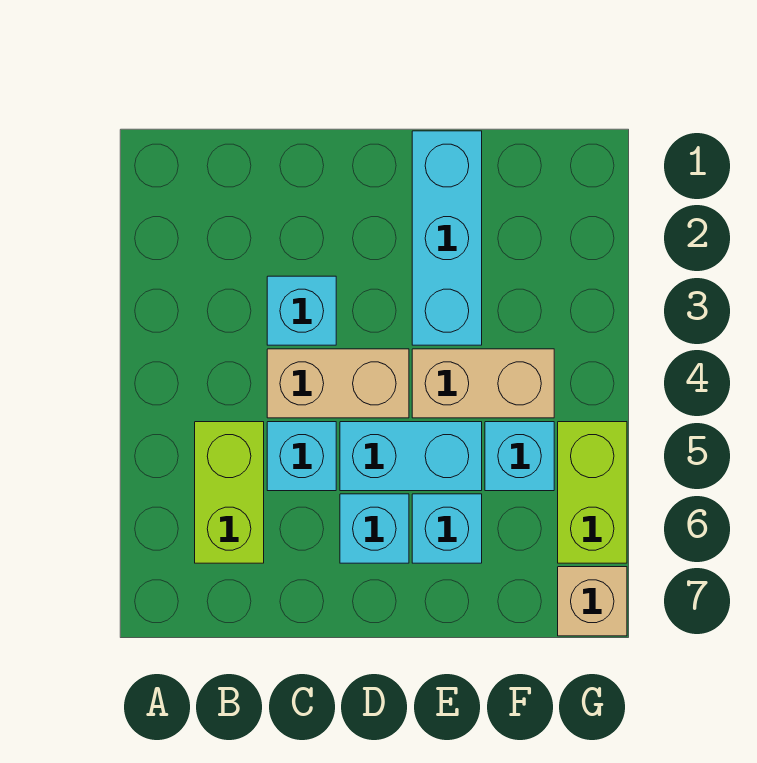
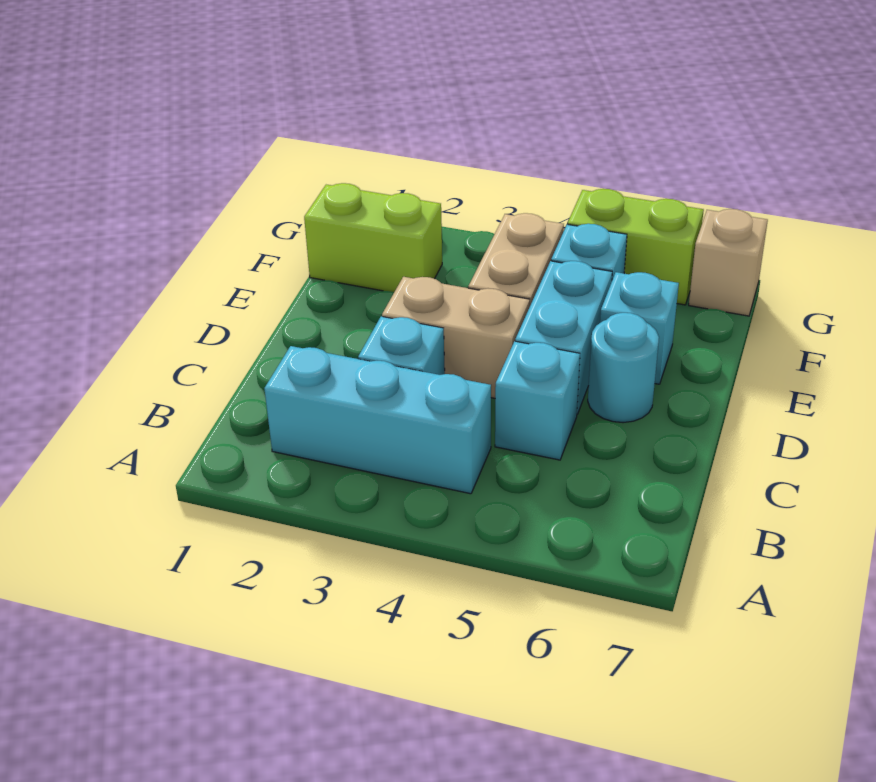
lime brick B5:B6 level 1 -> lime brick F1:F2 level 1
tan brick C4:D4 level 1 -> tan brick D3:D4 level 1
cyan brick D6 level 1 -> cyan round brick D6 level 1
cyan brick E1:E3 level 1 -> cyan brick B2:B4 level 1

